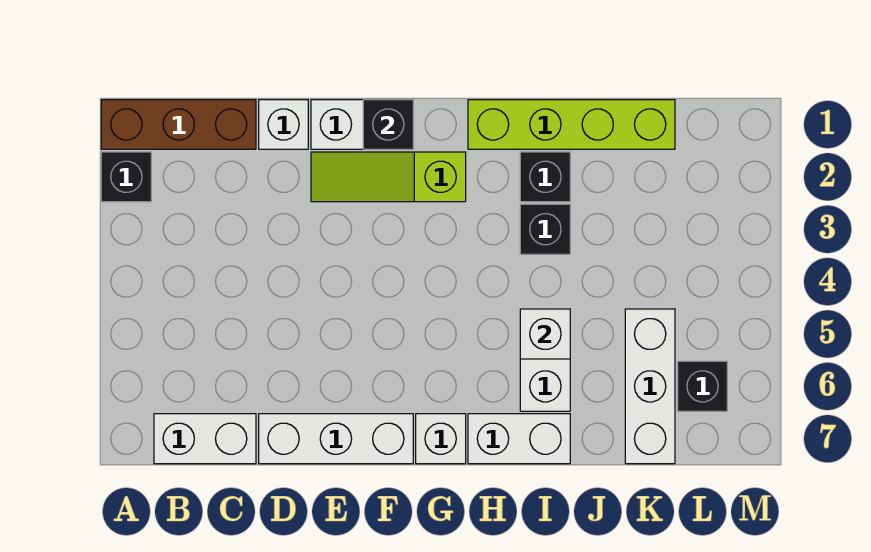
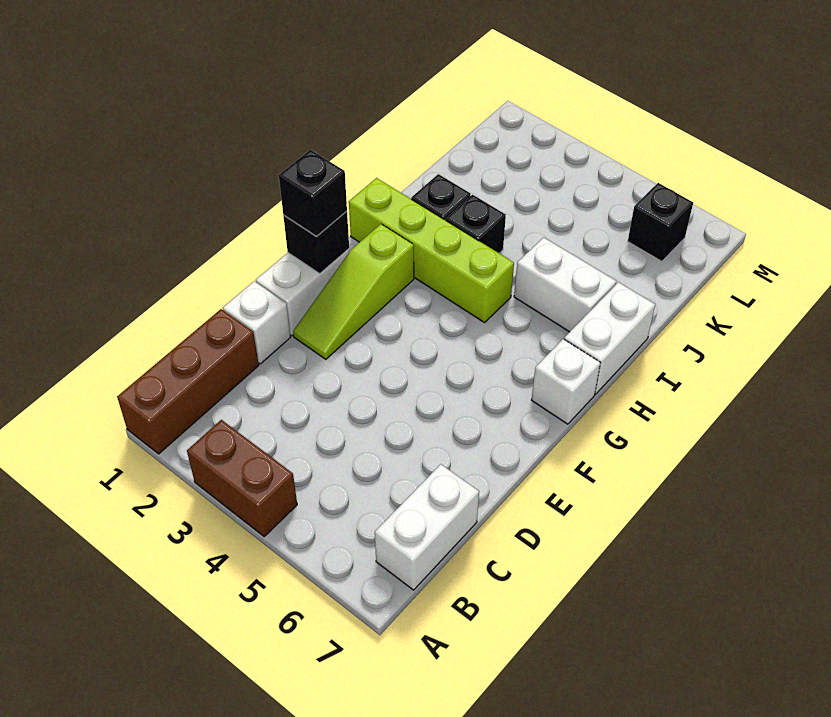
black brick A2 level 1 -> black brick F1 level 3
none -> brown brick A3:A4 level 1
white brick D7:F7 level 1 -> none
lime brick H1:K1 level 1 -> lime brick H1:H4 level 1
white brick I5 level 2 -> none
white brick K5:K7 level 1 -> none

